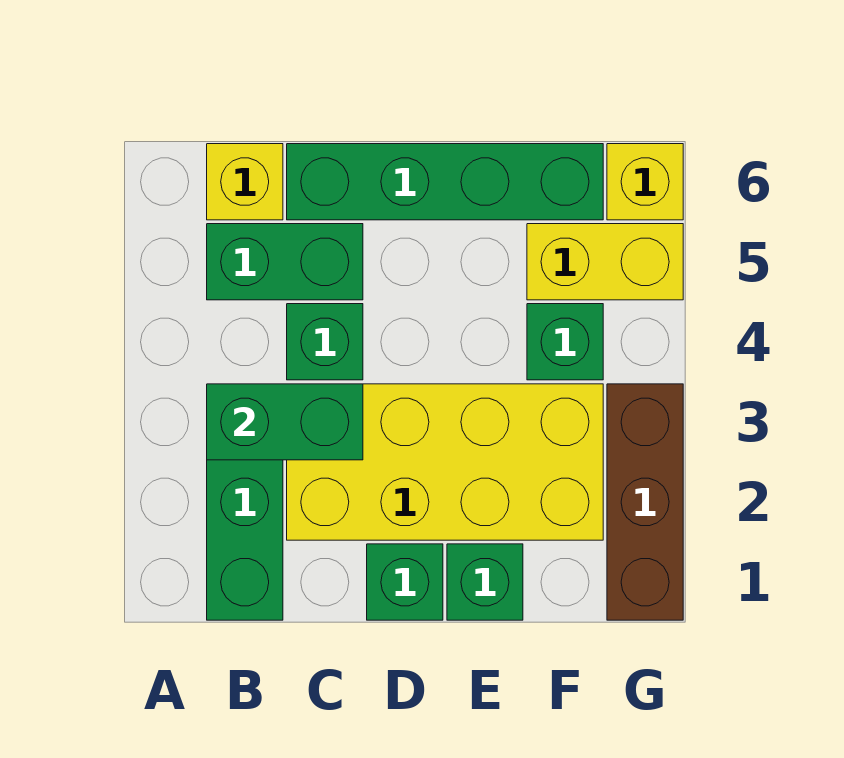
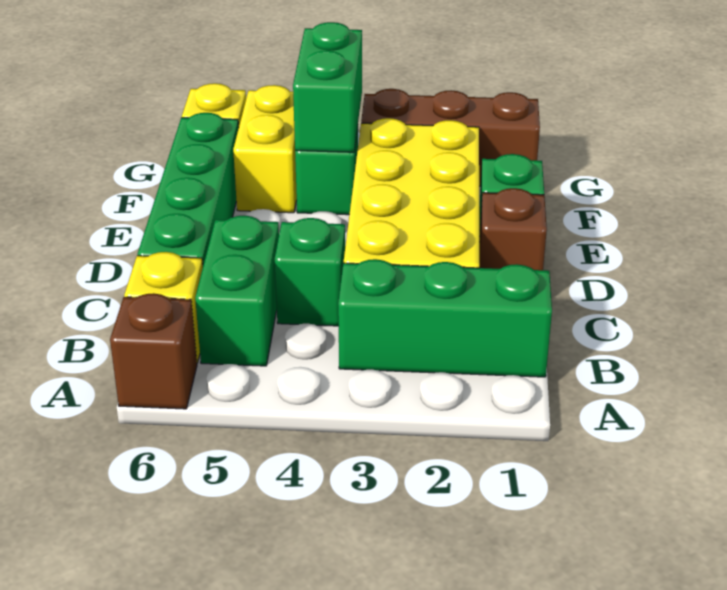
none -> brown brick A6 level 1
green brick B3:C3 level 2 -> green brick F4:G4 level 2
green brick D1 level 1 -> brown brick D1 level 1

